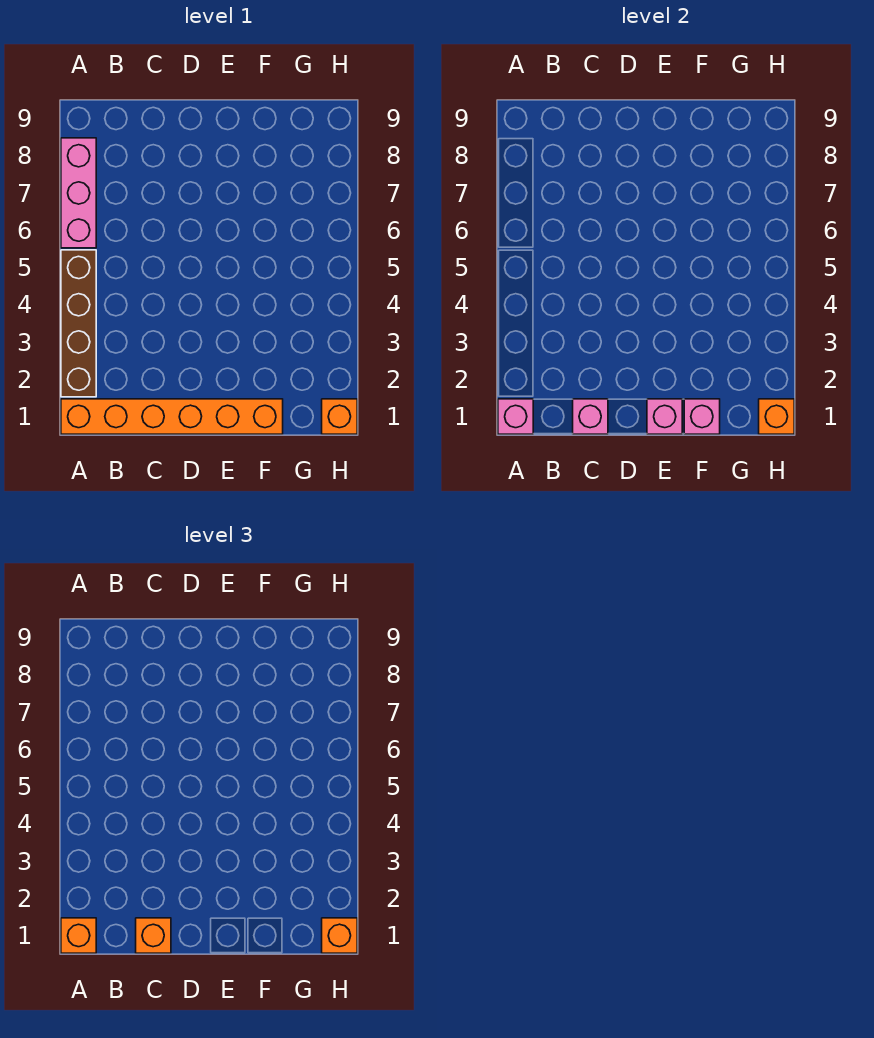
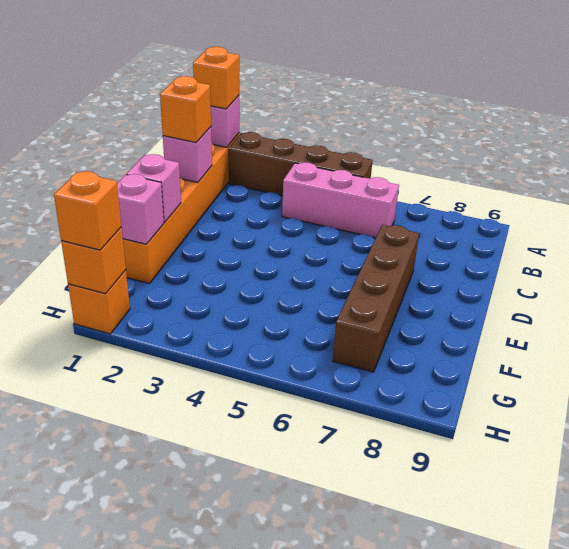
pink brick A6:A8 level 1 -> pink brick B4:B6 level 1
none -> brown brick D7:G7 level 1

